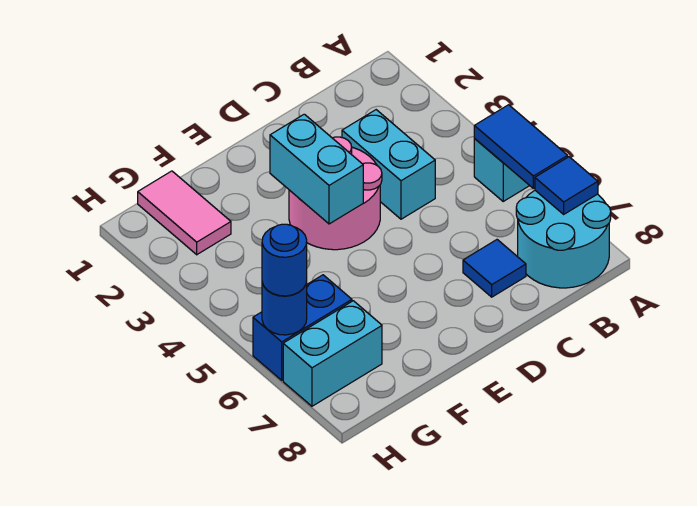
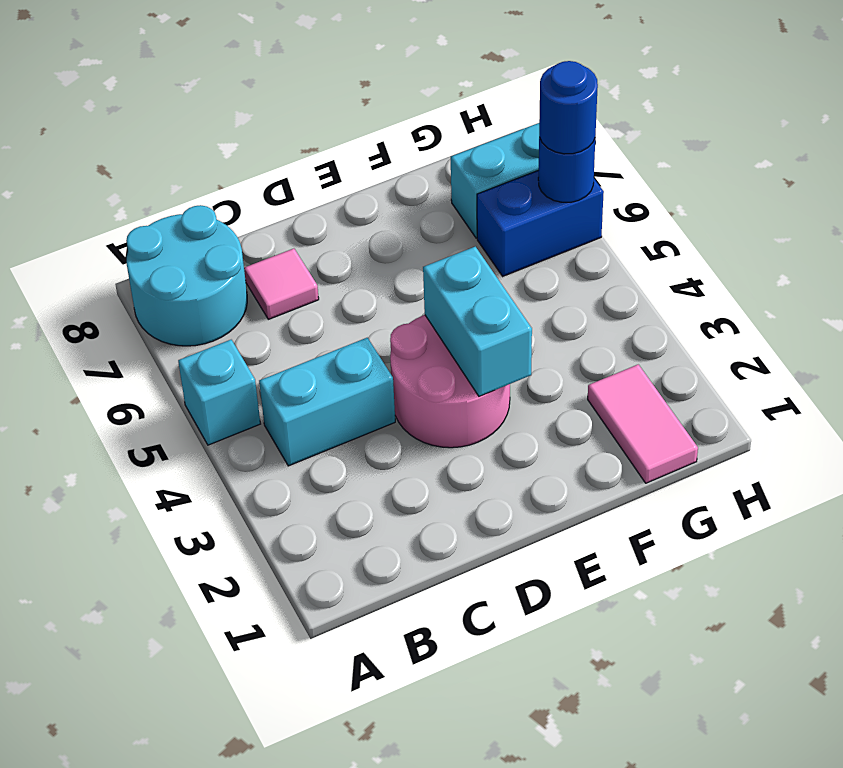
blue tile A5:A6 level 2 -> none
blue tile A7 level 2 -> none
cyan brick C3:C4 level 1 -> cyan brick B4:C4 level 1
blue tile C7 level 1 -> pink tile C7 level 1

